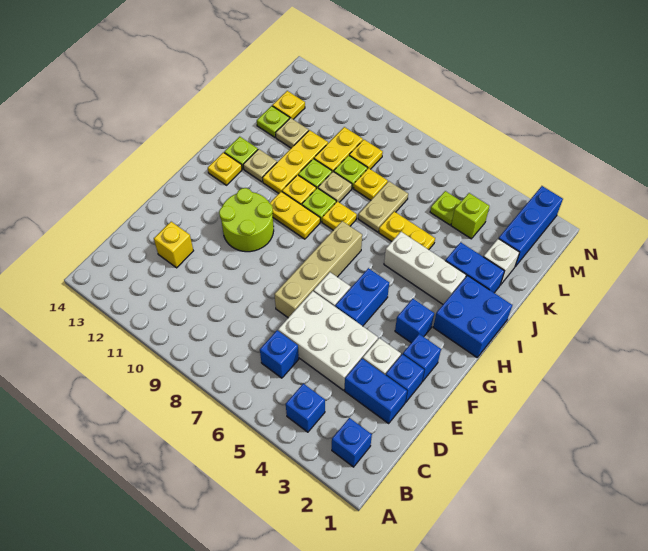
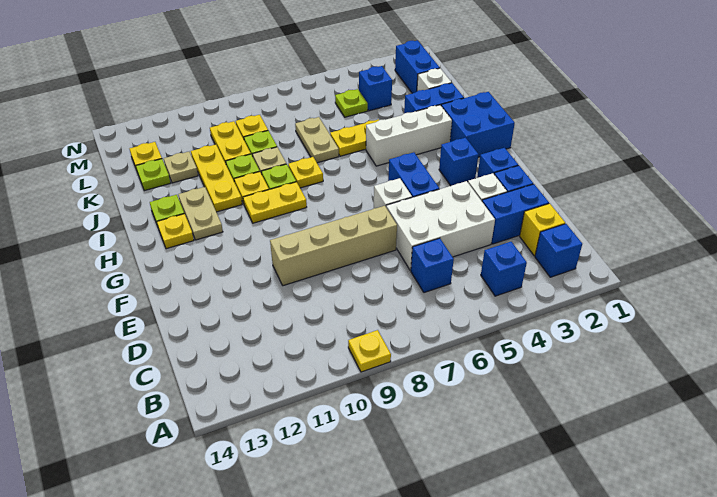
yellow brick D12 level 1 -> yellow brick C2 level 1
tan brick E7:H7 level 1 -> tan brick E7:E10 level 1
lime round brick F10:G11 level 1 -> none
tan plate I12 level 1 -> tan plate H12:I12 level 1
yellow plate K8 level 1 -> yellow plate A9 level 1
blue brick L2:N2 level 1 -> blue brick L2:M2 level 1
lime brick L4 level 1 -> blue brick L4 level 1

